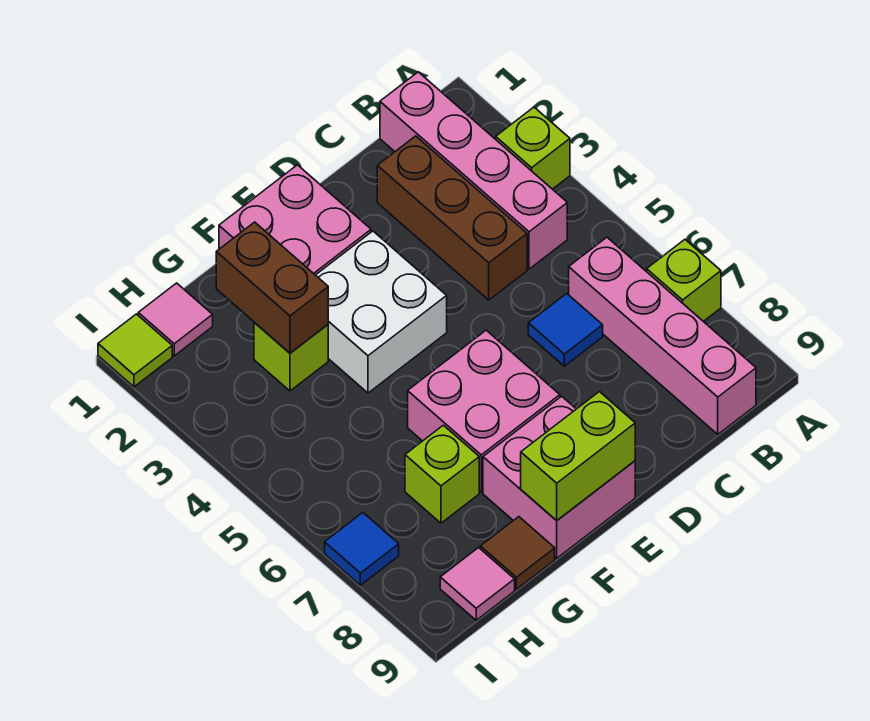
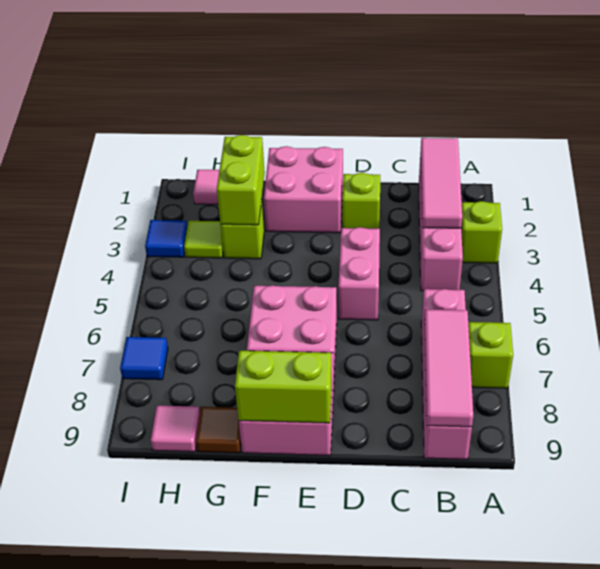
none -> pink tile B1:B3 level 2
none -> pink tile B7:B9 level 2
brown brick C2:C4 level 1 -> none
blue tile C6 level 1 -> blue tile I3 level 1
none -> pink brick D4:D5 level 1
white brick E3:F4 level 1 -> none
brown brick G2:G3 level 2 -> lime brick G2:G3 level 2
lime brick G7 level 1 -> lime brick D2 level 1
lime tile I1 level 1 -> lime tile H3 level 1

